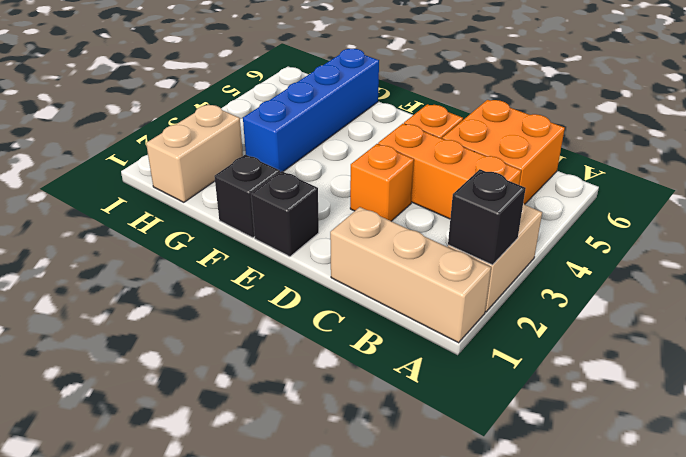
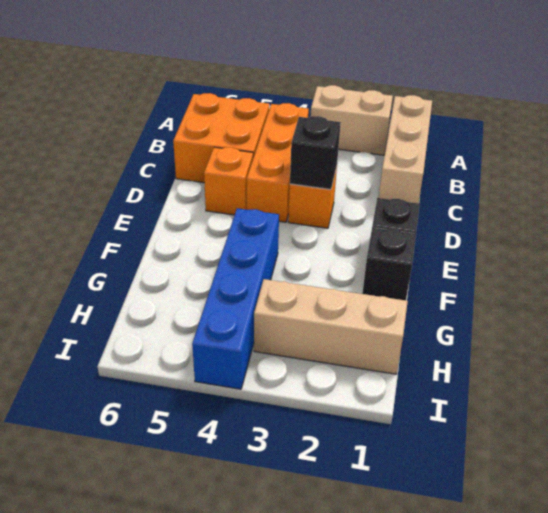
black brick A2 level 2 -> black brick D3 level 2
blue brick G3:G6 level 1 -> blue brick F4:I4 level 1
tan brick H1:H2 level 1 -> tan brick H1:H3 level 1

